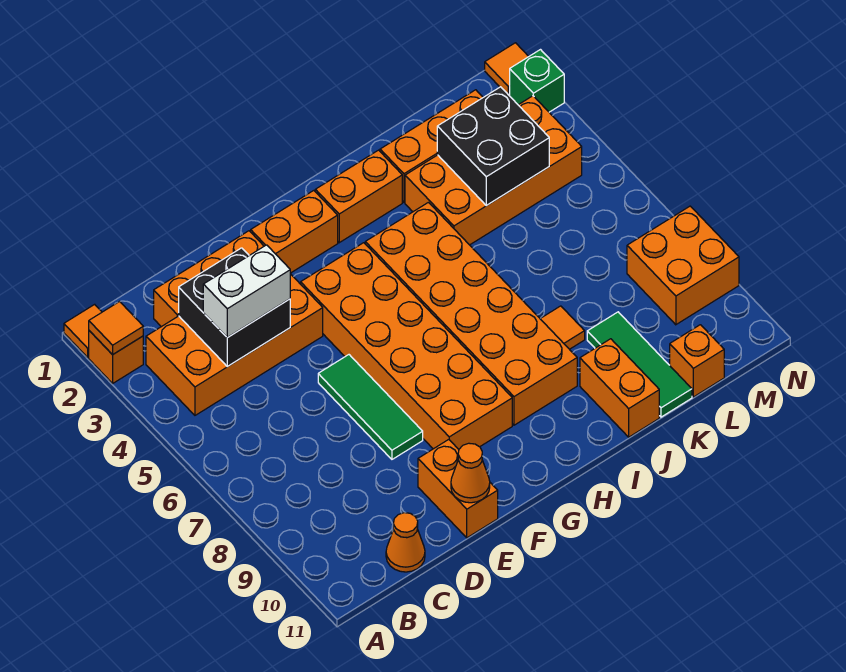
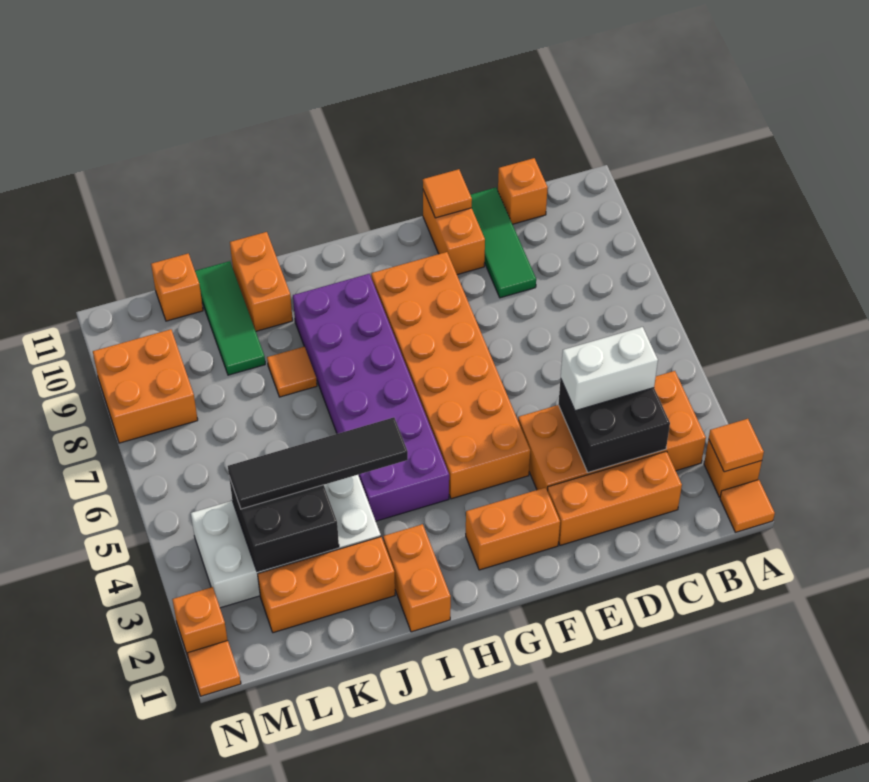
orange cone C11 level 1 -> orange brick C11 level 1
green tile E6:E8 level 1 -> green tile D9:D11 level 1
orange cone E11 level 2 -> orange tile E11 level 2
orange brick H2:I2 level 1 -> orange brick I1:I2 level 1
orange brick H4:I9 level 1 -> purple brick H4:I9 level 1
none -> black tile I4:L4 level 3
orange brick J3:M4 level 1 -> white brick J3:M4 level 1
green brick N2 level 1 -> orange brick N2 level 1

